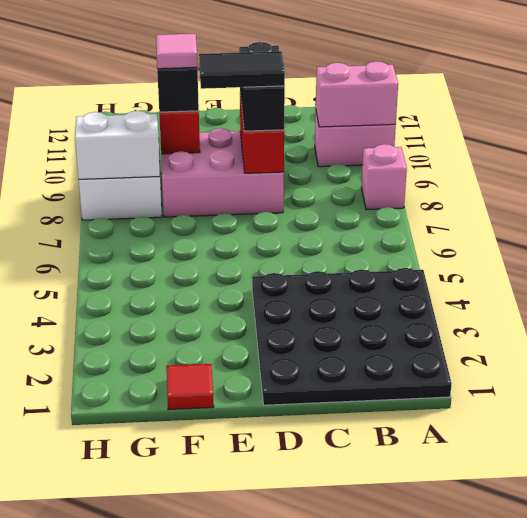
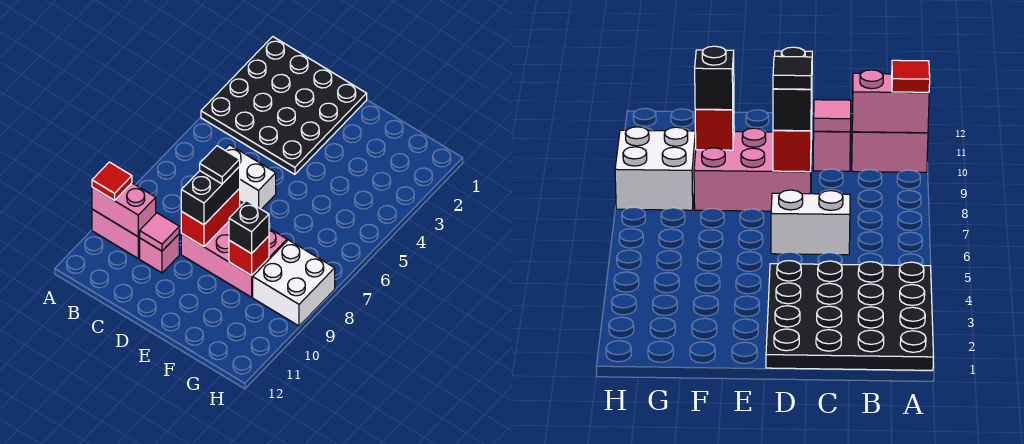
pink brick A8 level 1 -> pink brick C10 level 1
black tile D8:E8 level 4 -> black tile D8 level 4
red tile F1 level 1 -> red tile A10 level 3
pink tile F9 level 4 -> pink tile C10 level 2
white brick G8:H8 level 2 -> white brick C6:D6 level 1

